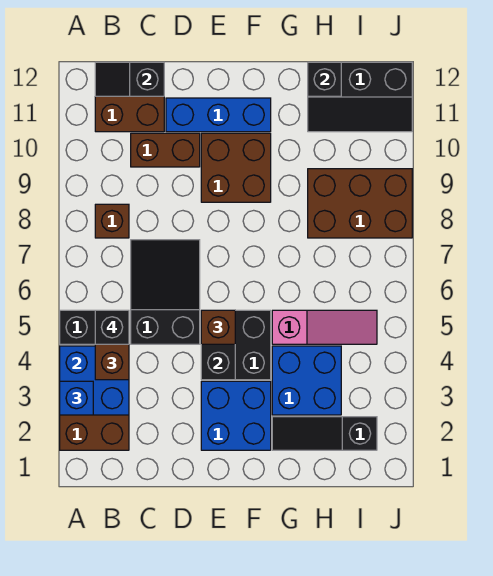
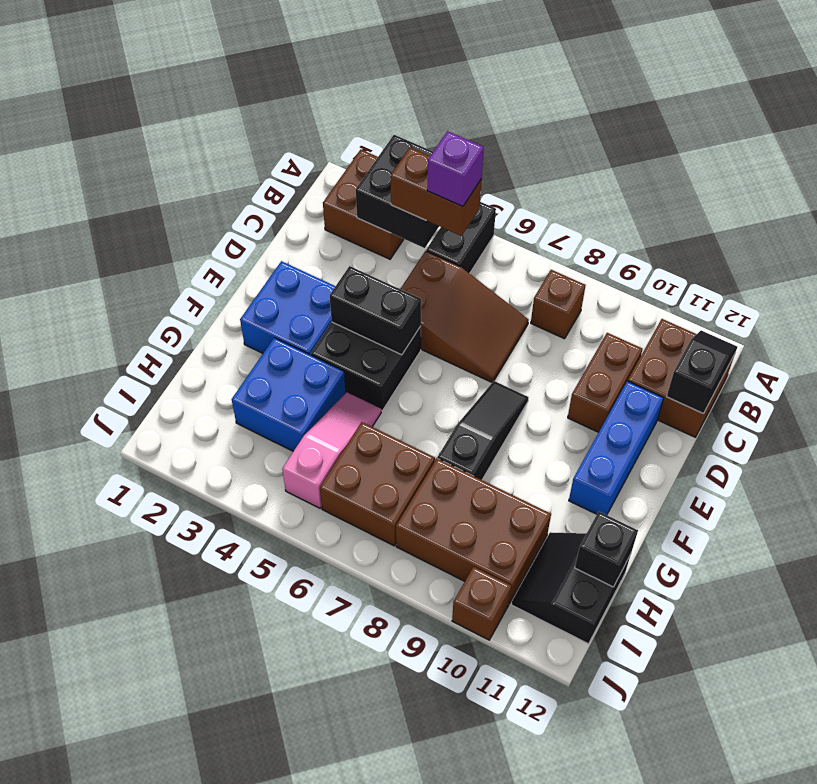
blue brick A3:B4 level 2 -> black brick A3:B4 level 2
blue brick A3 level 3 -> none
black brick B5 level 4 -> purple brick B5 level 4
black slope C5:D7 level 1 top 5 -> brown slope C5:D7 level 1 top 5
brown brick E5 level 3 -> brown brick J10 level 1
brown brick E9:F10 level 1 -> brown brick H6:I7 level 1
black slope G2:I2 level 1 top I -> black slope E8:G8 level 1 top G
pink slope G5:I5 level 1 top G -> pink slope G5:I5 level 1 top I
brown brick H8:J9 level 1 -> brown brick H8:I10 level 1
black slope H11:J12 level 1 top 12 -> black slope H11:I12 level 1 top 12

